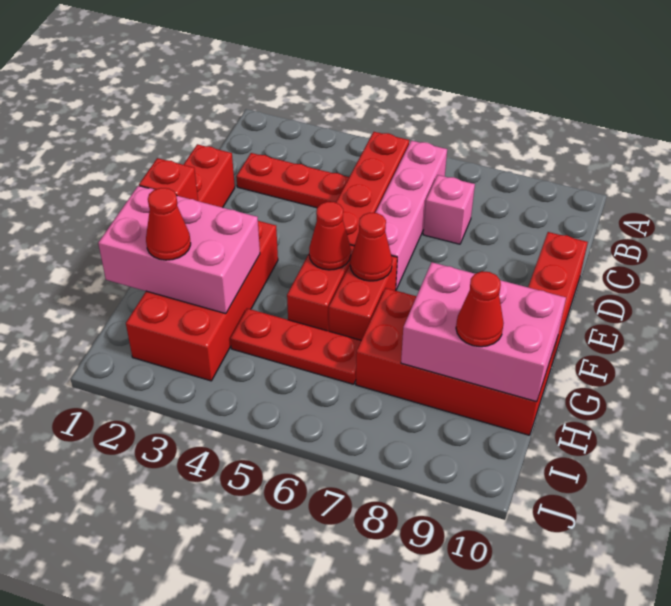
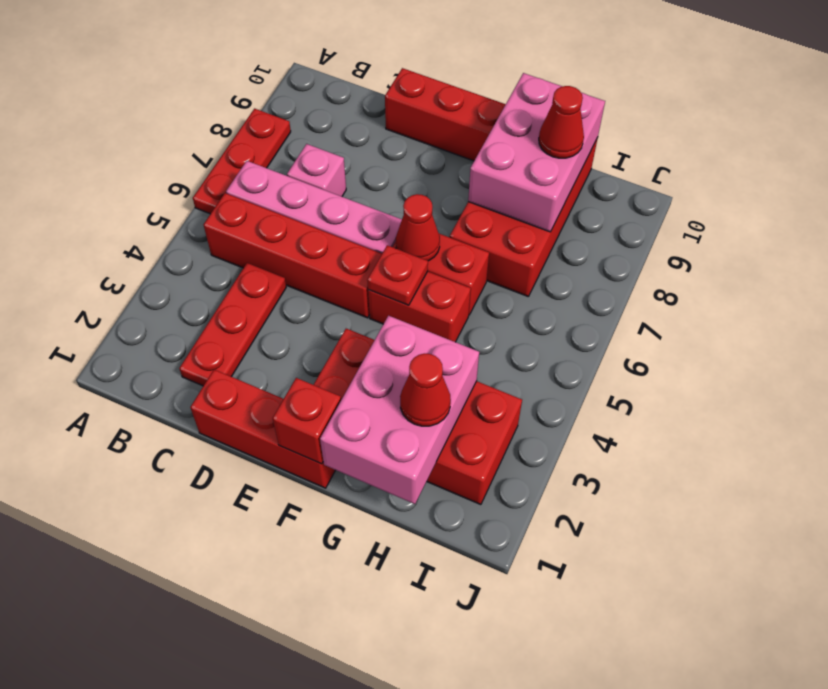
red cone F5 level 2 -> red plate F5 level 2
red plate H4:H6 level 1 -> red plate A6:A8 level 1

